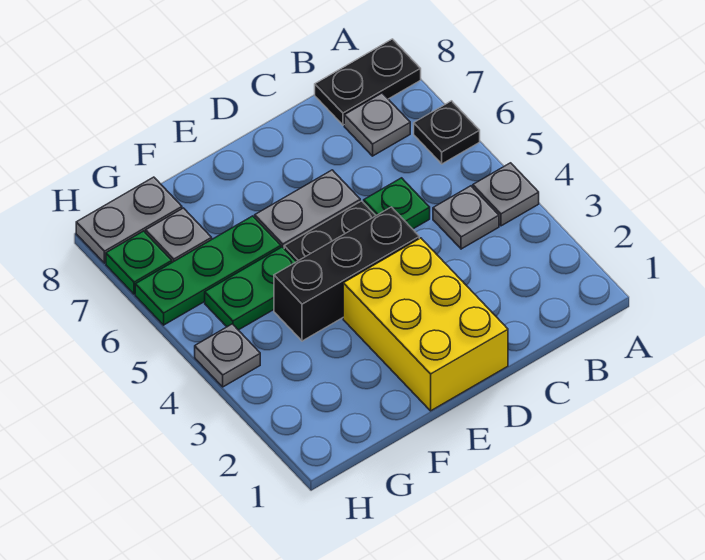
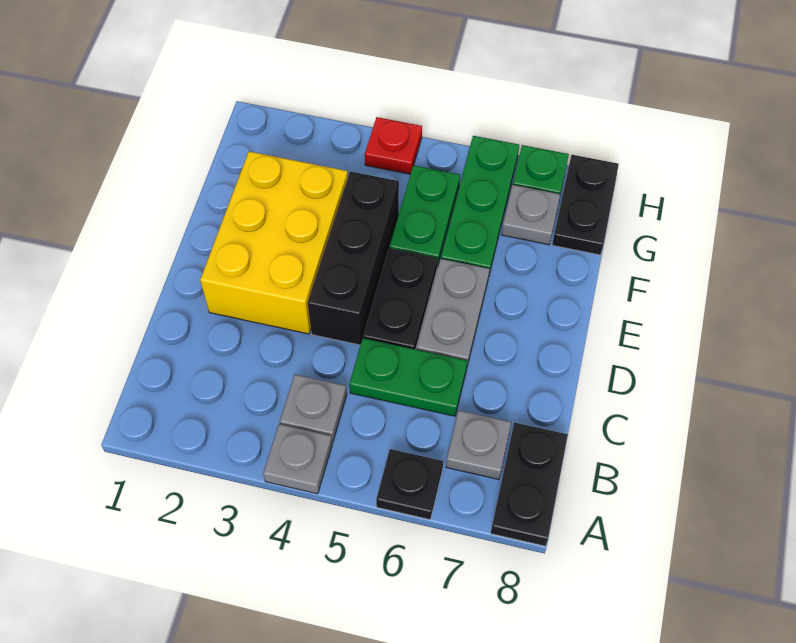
green plate C5 level 1 -> green plate C5:C6 level 1
yellow brick D1:E3 level 1 -> yellow brick D2:F3 level 1
grey plate G8:H8 level 1 -> black plate G8:H8 level 1
grey plate H4 level 1 -> red plate H4 level 1

